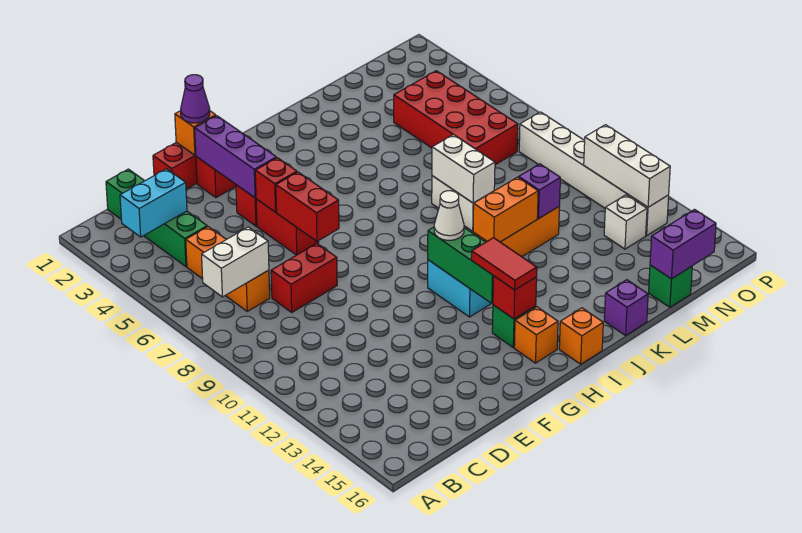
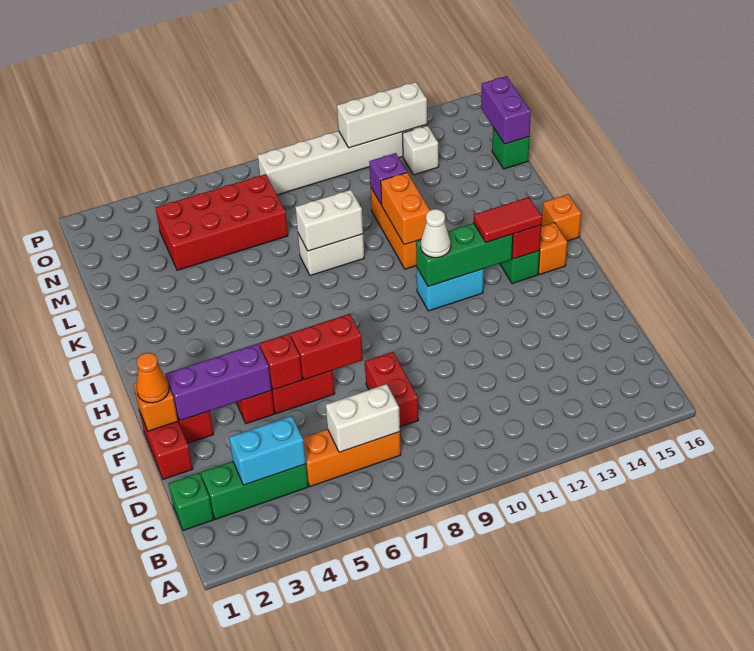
cyan brick B3:C3 level 2 -> cyan brick C3:C4 level 2
white brick B7:C7 level 2 -> white brick C6:C7 level 2
purple cone F1 level 3 -> orange cone F1 level 3
purple brick K16 level 1 -> none

